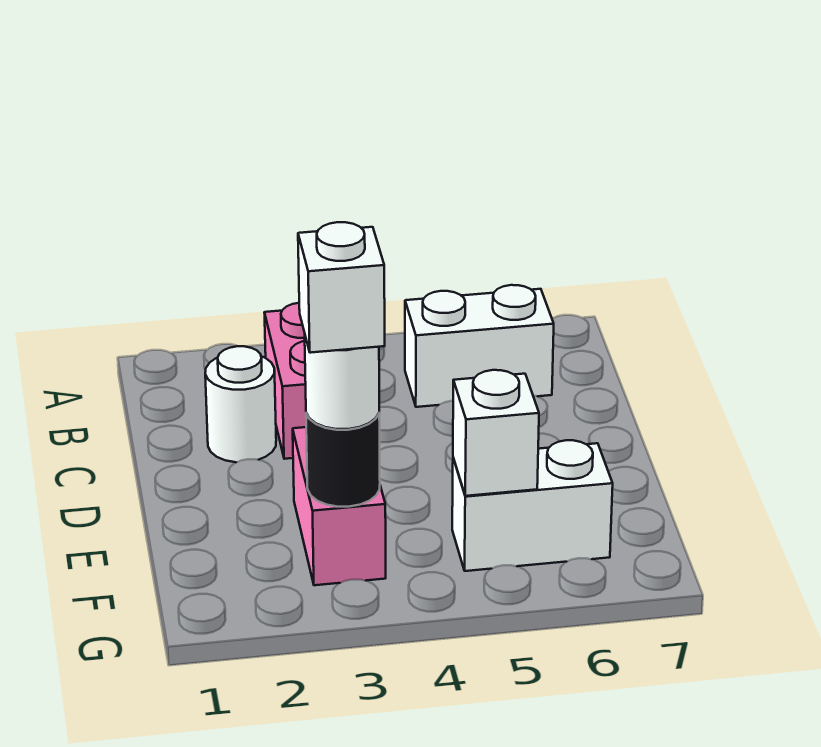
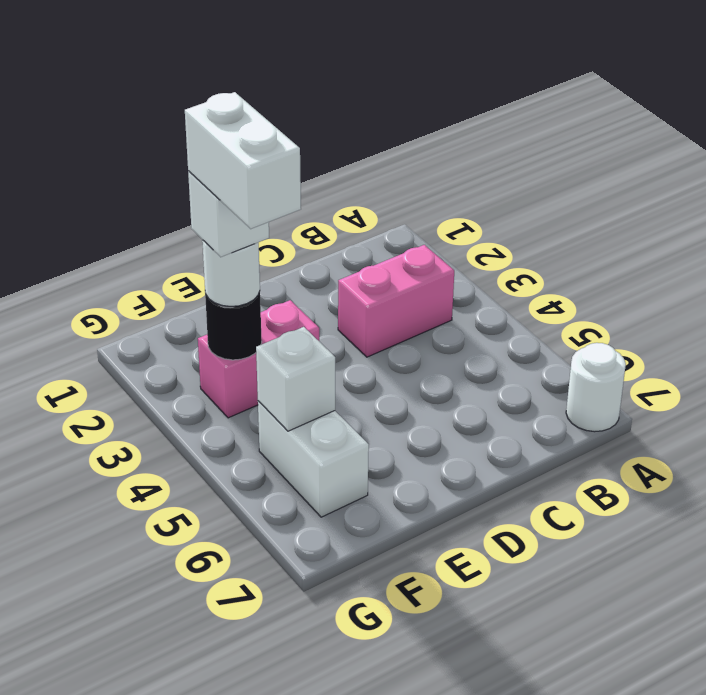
white brick B5:B6 level 1 -> white brick F3:F4 level 5
white round brick C2 level 1 -> white round brick A7 level 1

